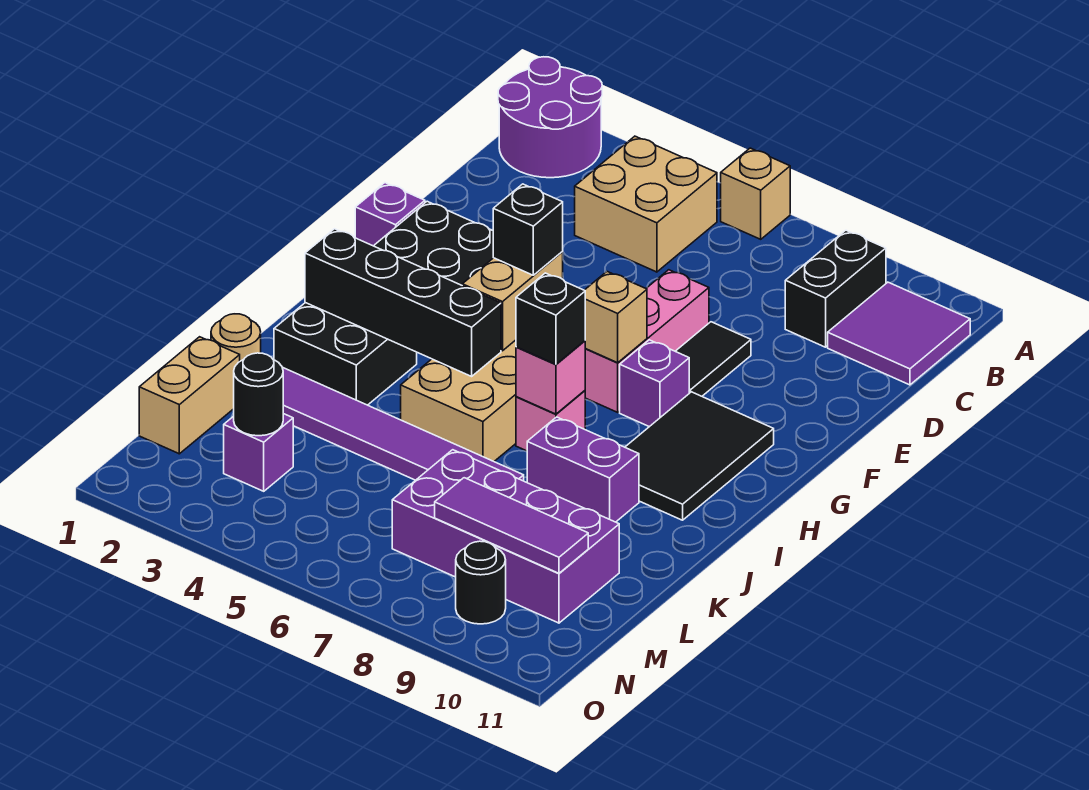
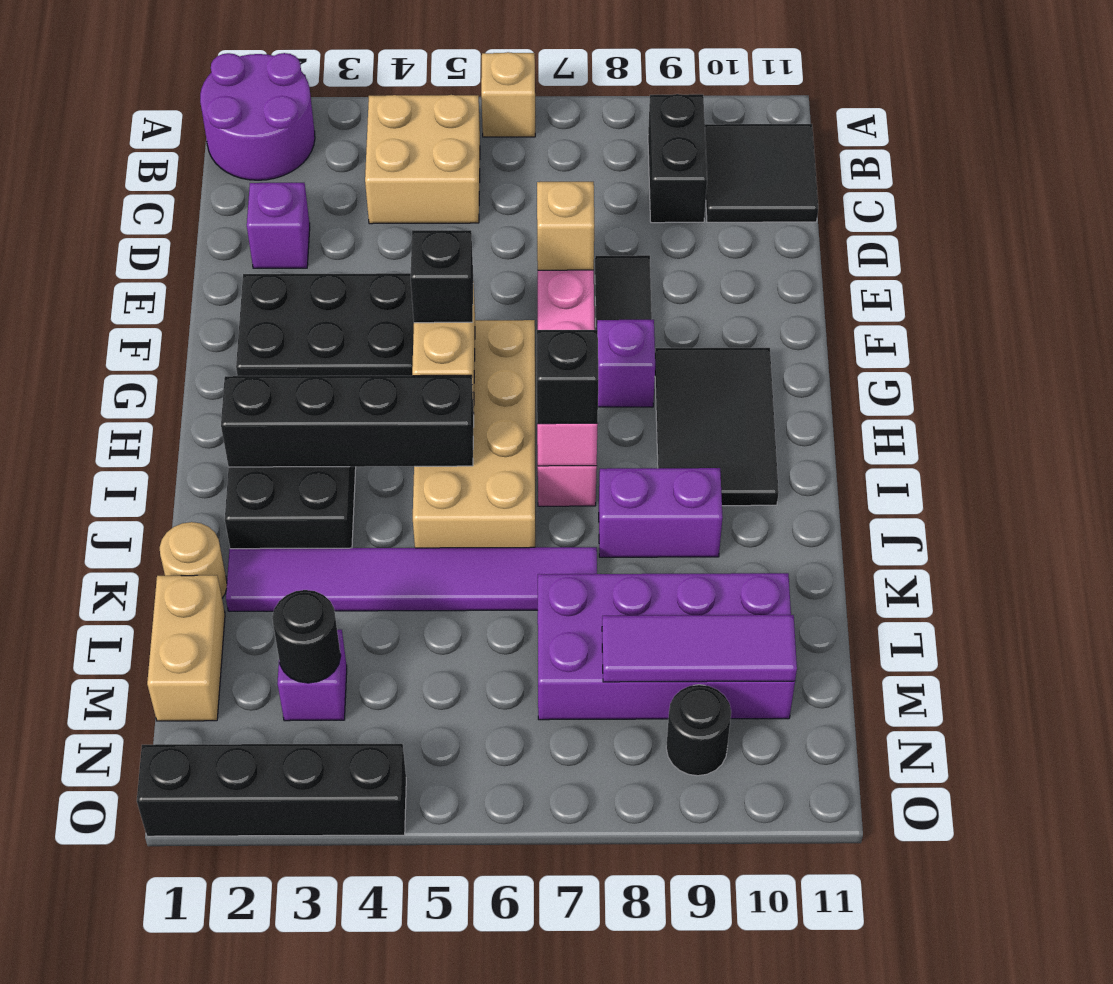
purple tile B10:C11 level 1 -> black tile B10:C11 level 1
purple brick F1 level 1 -> purple brick D2 level 1
tan brick G7 level 2 -> tan brick E7 level 2
none -> black brick O1:O4 level 1

